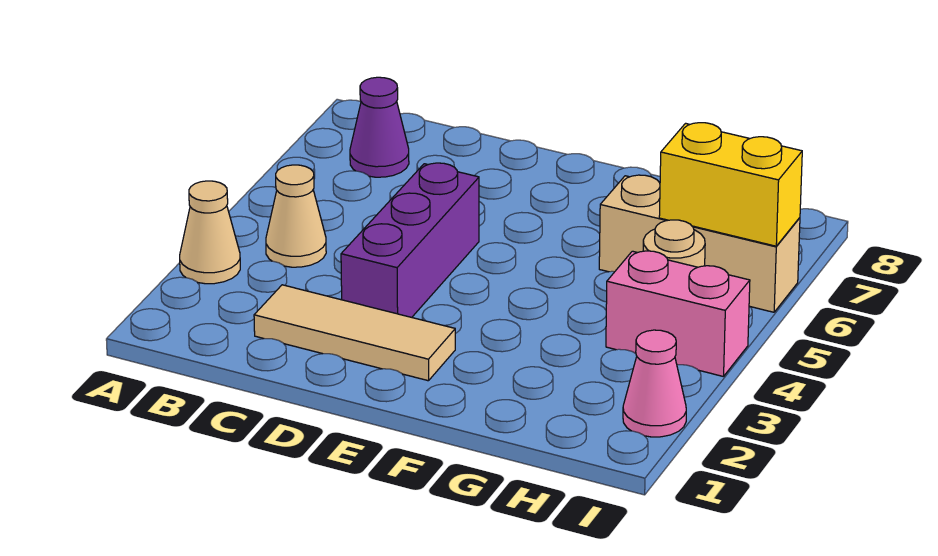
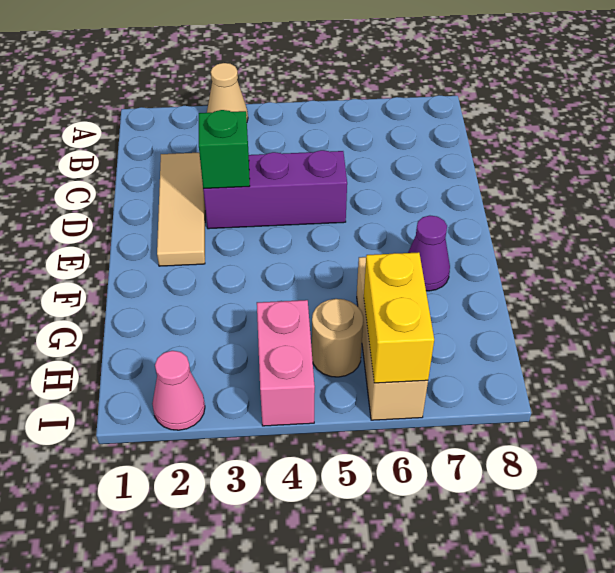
tan cone B4 level 1 -> none
purple cone B7 level 1 -> purple cone F7 level 1
none -> green brick D3 level 2

